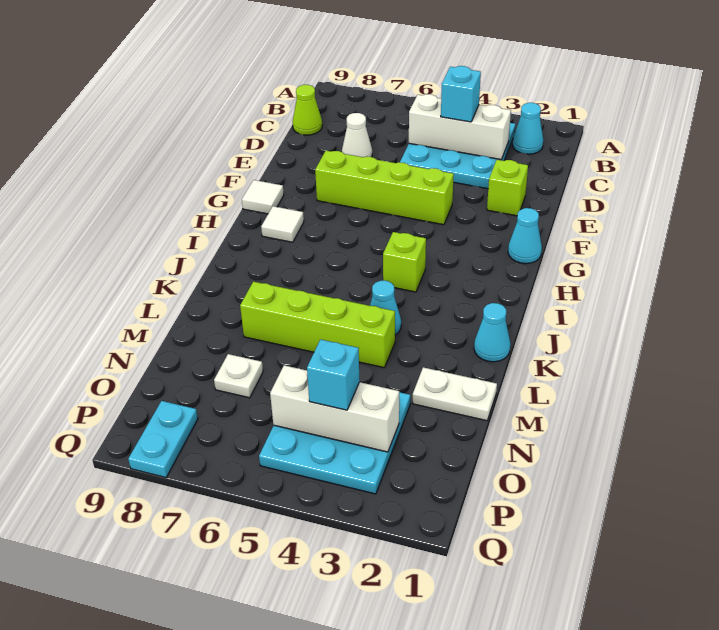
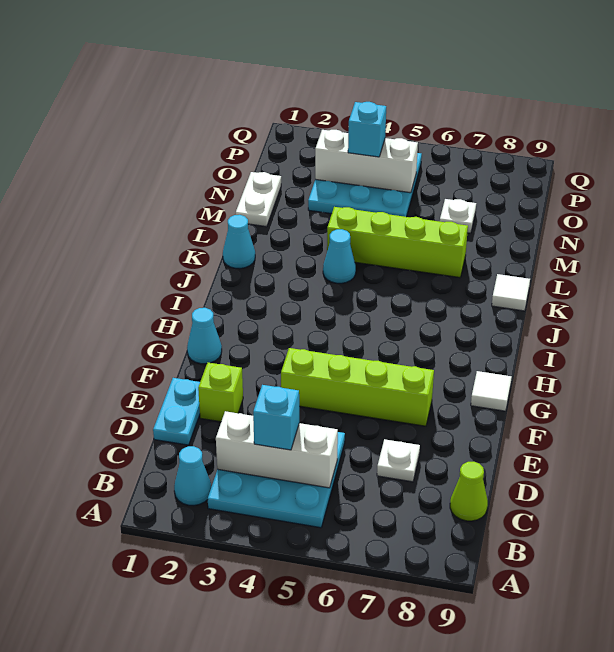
white cone D7 level 1 -> white plate D7 level 1
white tile H8 level 1 -> white tile K9 level 1
lime brick I4 level 1 -> none
white plate M1:M2 level 1 -> white plate M1:N1 level 1
cyan plate P8:Q8 level 1 -> cyan plate D1:E1 level 1

